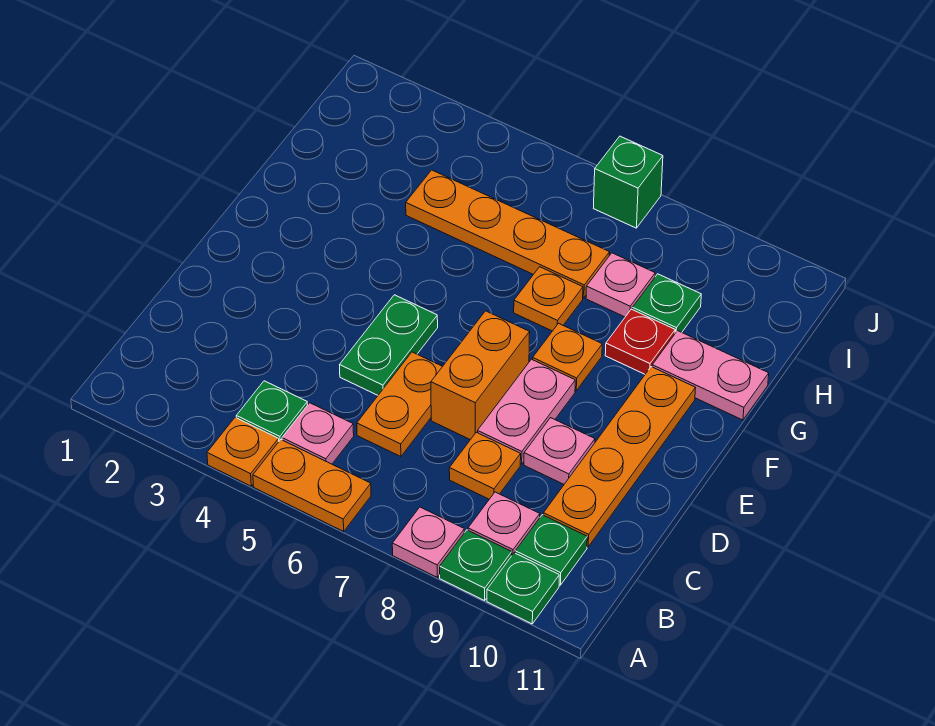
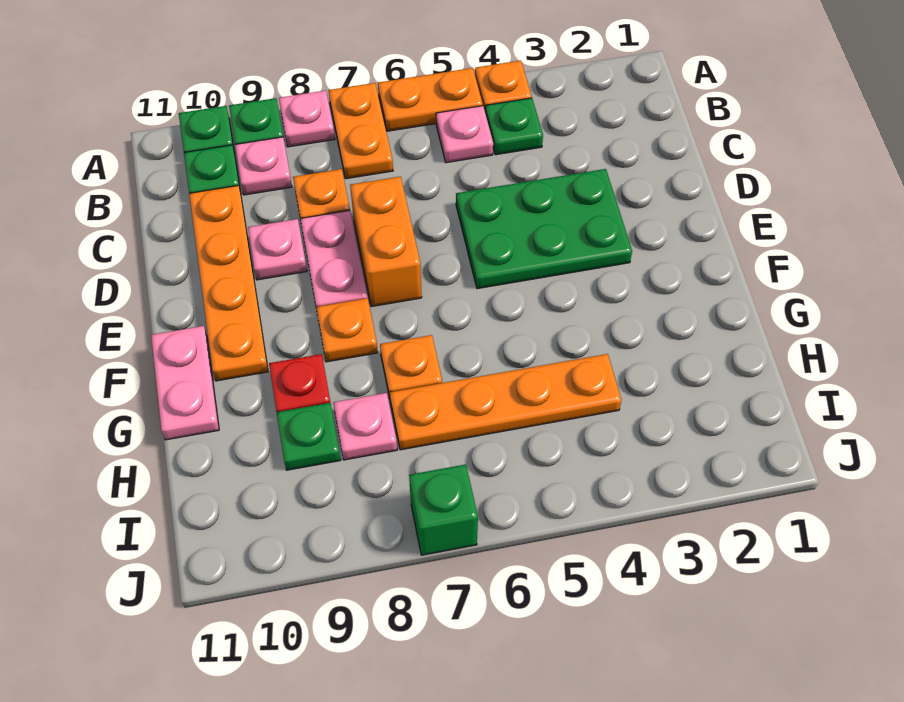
orange plate C6:D6 level 1 -> orange plate A7:B7 level 1
green plate D5:E5 level 1 -> green plate D3:E5 level 1
pink plate G10:G11 level 1 -> pink plate F11:G11 level 1

